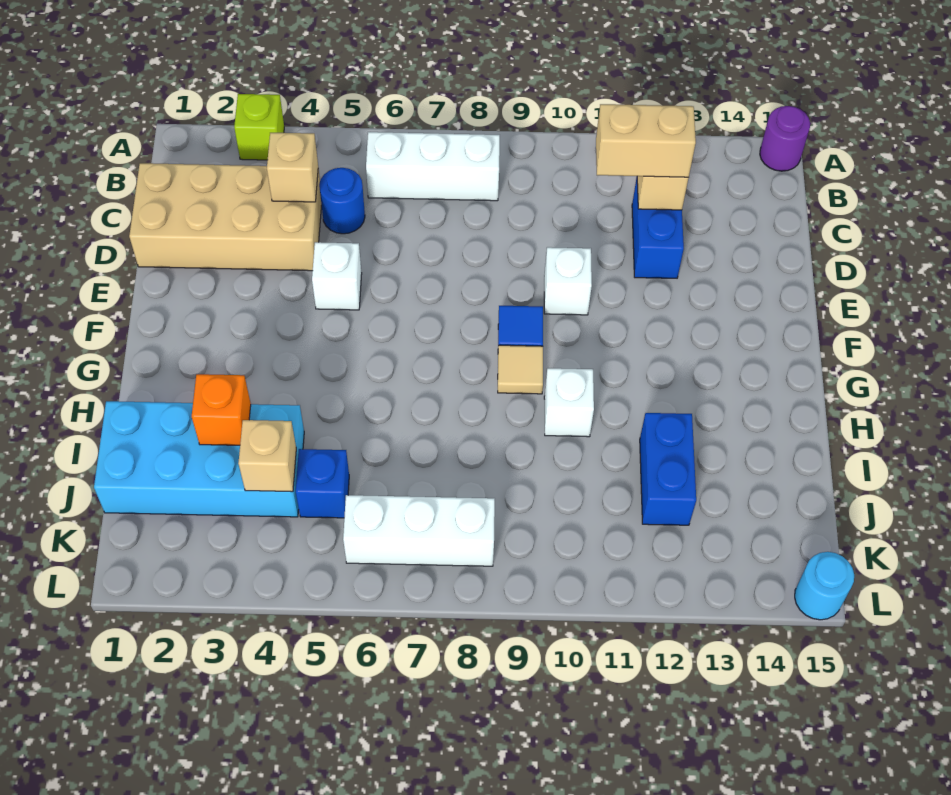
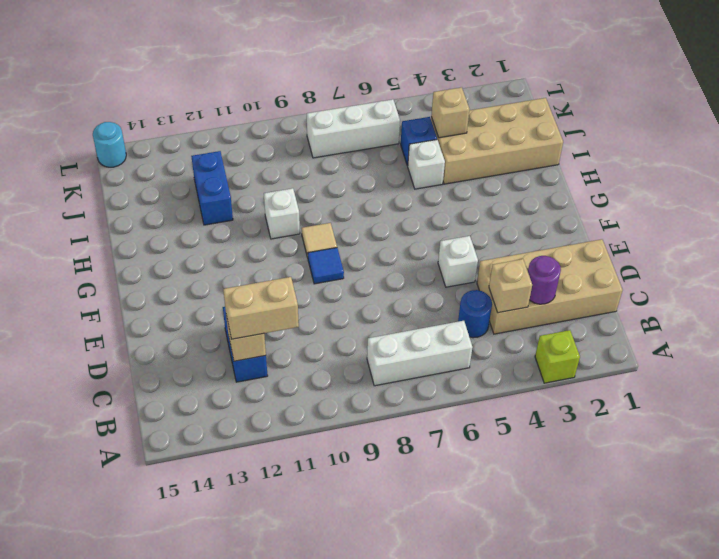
purple round brick A15 level 1 -> purple round brick C3 level 2
white brick E10 level 1 -> white brick I5 level 1
cyan brick I1:J4 level 1 -> tan brick I1:J4 level 1
orange brick I3 level 2 -> none

